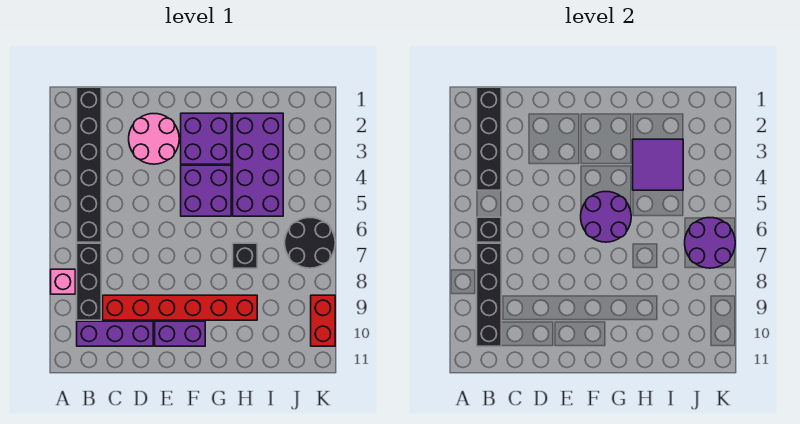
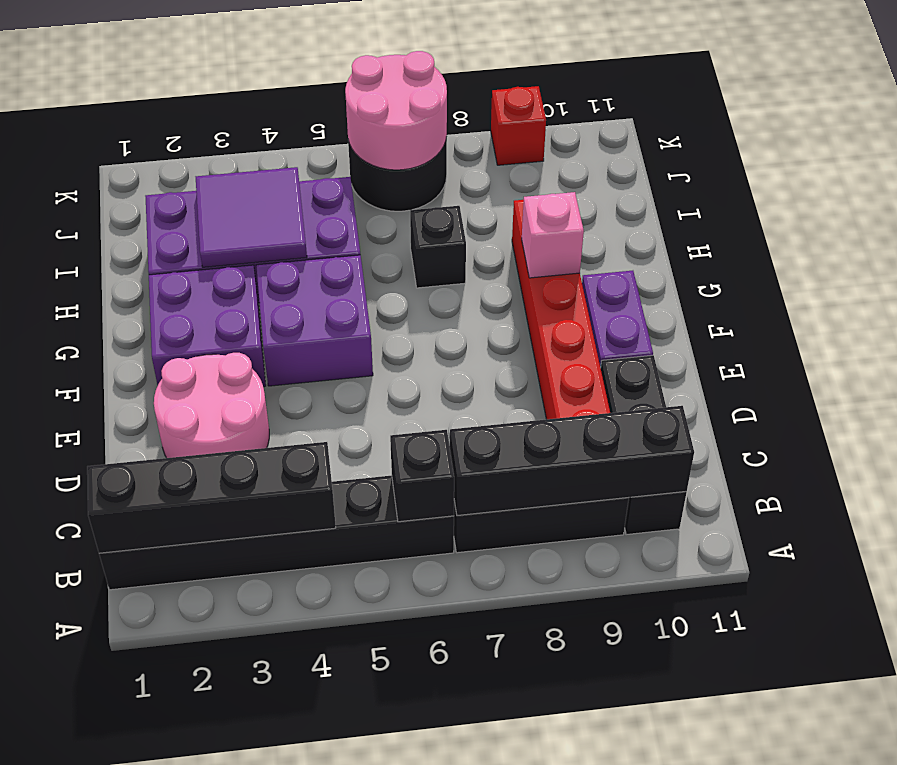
pink brick A8 level 1 -> pink brick G9 level 2
purple brick B10:D10 level 1 -> black brick B10:D10 level 1
purple round brick F5:G6 level 2 -> none
purple round brick J6:K7 level 2 -> pink round brick J6:K7 level 2
red brick K9:K10 level 1 -> red brick K9 level 1

